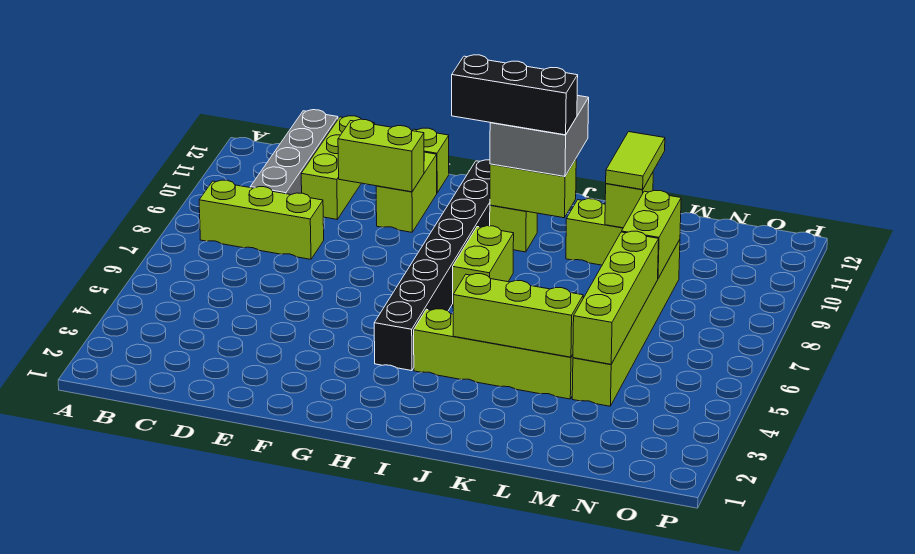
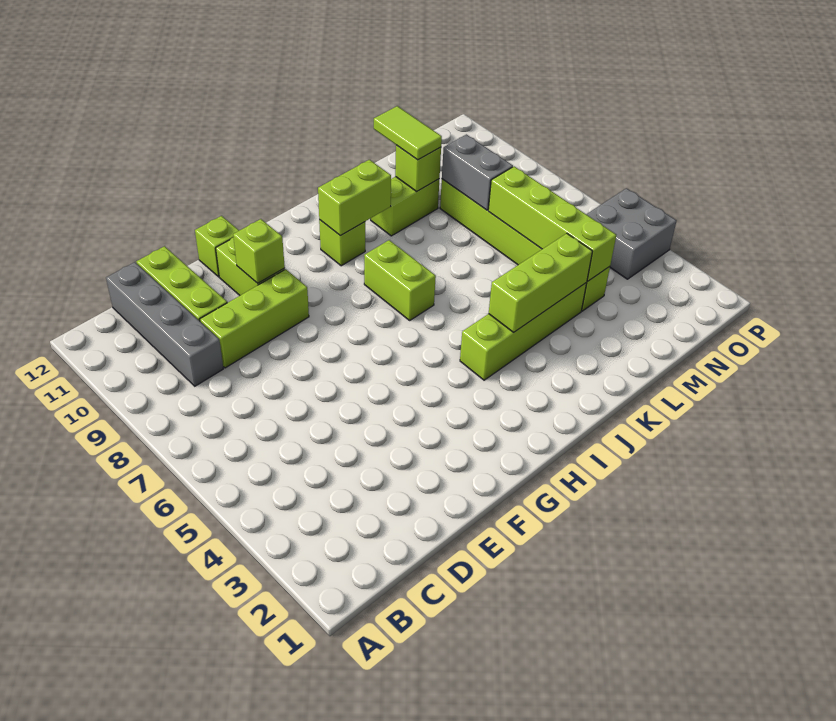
lime brick B8:D8 level 1 -> lime brick D9:F9 level 1
lime brick E10:F10 level 2 -> lime brick F10 level 2
black brick H4:H11 level 1 -> none
black brick H10:J10 level 4 -> none
grey brick I10:J11 level 3 -> grey brick O4:P5 level 1
lime brick M8:M9 level 2 -> grey brick M8:M9 level 2

